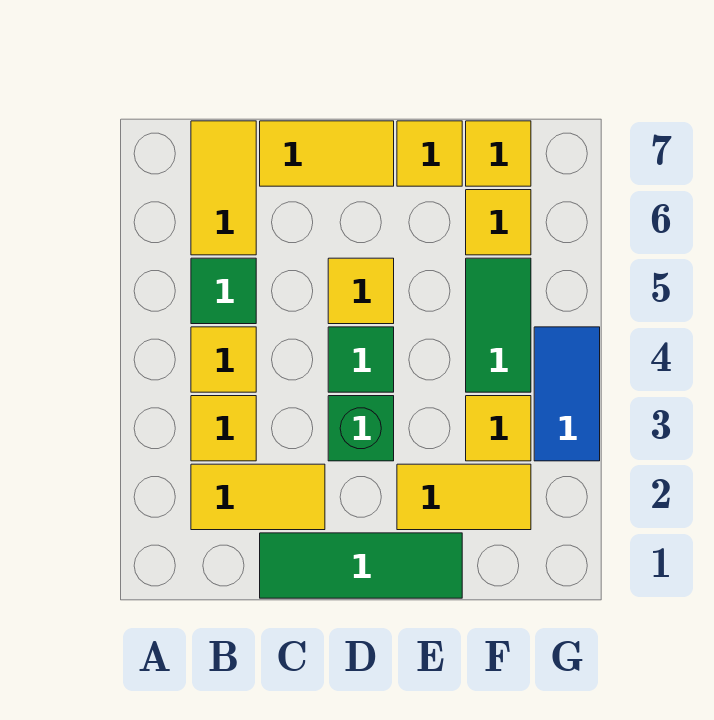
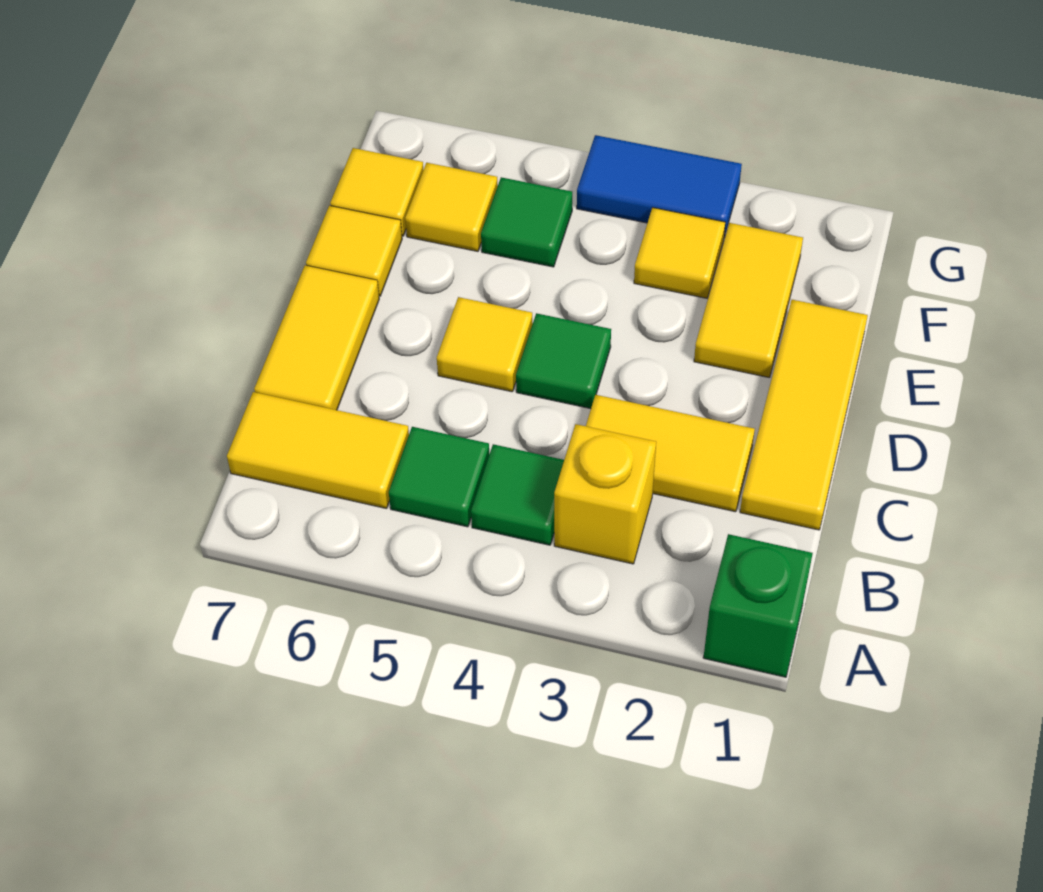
yellow tile B2:C2 level 1 -> yellow tile C2:C3 level 1
yellow tile B3 level 1 -> yellow brick B3 level 1
yellow tile B4 level 1 -> green tile B4 level 1
green tile C1:E1 level 1 -> yellow tile C1:E1 level 1
green brick D3 level 1 -> green brick A1 level 1
green tile F4:F5 level 1 -> green tile F5 level 1

